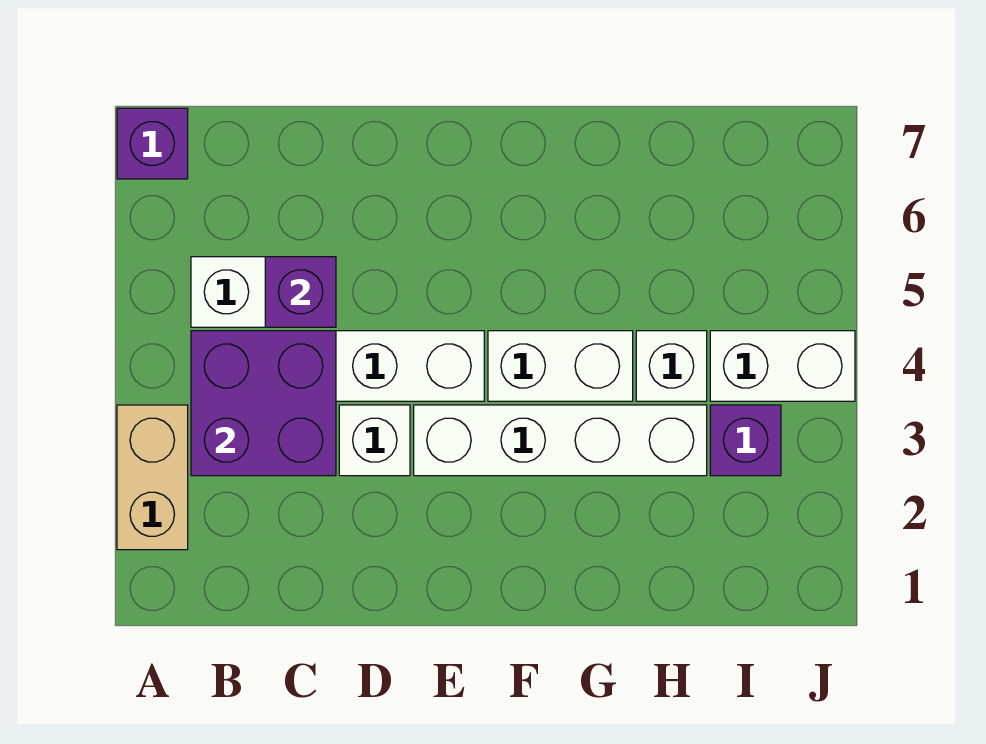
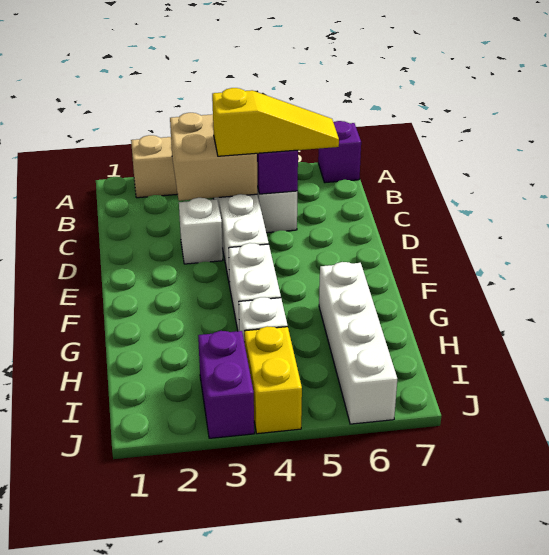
purple brick B3:C4 level 2 -> tan brick B3:C4 level 2
none -> yellow slope C4:C6 level 3 top 4
white brick E3:H3 level 1 -> white brick G6:J6 level 1
purple brick I3 level 1 -> purple brick I3:J3 level 1
white brick I4:J4 level 1 -> yellow brick I4:J4 level 1

